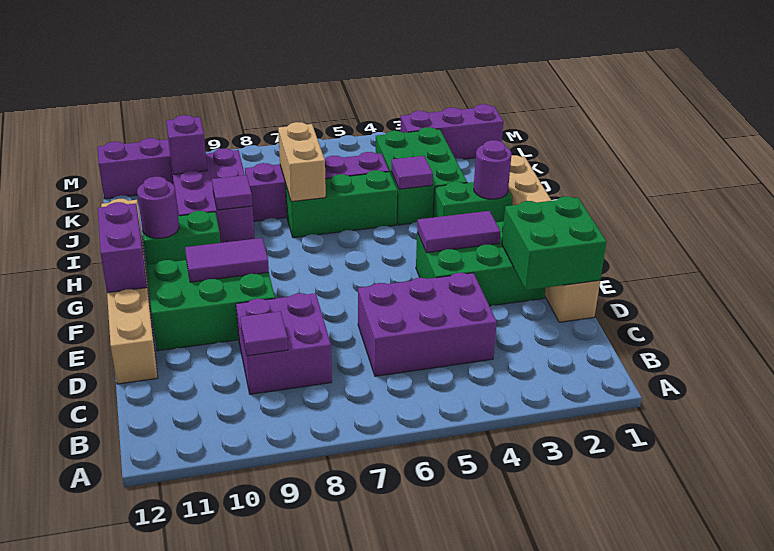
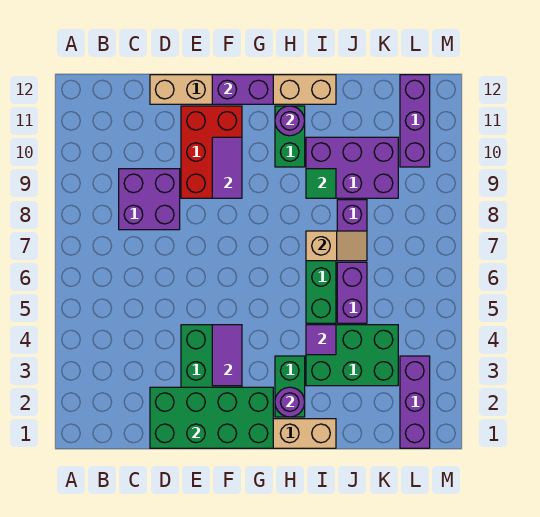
purple brick C4:D6 level 1 -> none
purple tile C9 level 2 -> none
green brick D1:E2 level 2 -> green brick D1:G2 level 2
green brick E9:F11 level 1 -> red brick E9:F11 level 1
tan brick I7:J7 level 2 -> tan slope I7:J7 level 2 top I
purple tile I9 level 2 -> green tile I9 level 2
purple brick K10 level 2 -> none

